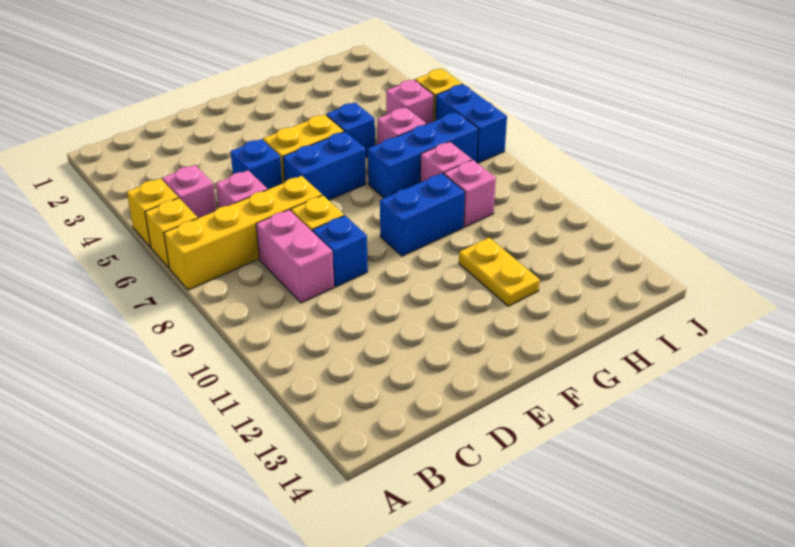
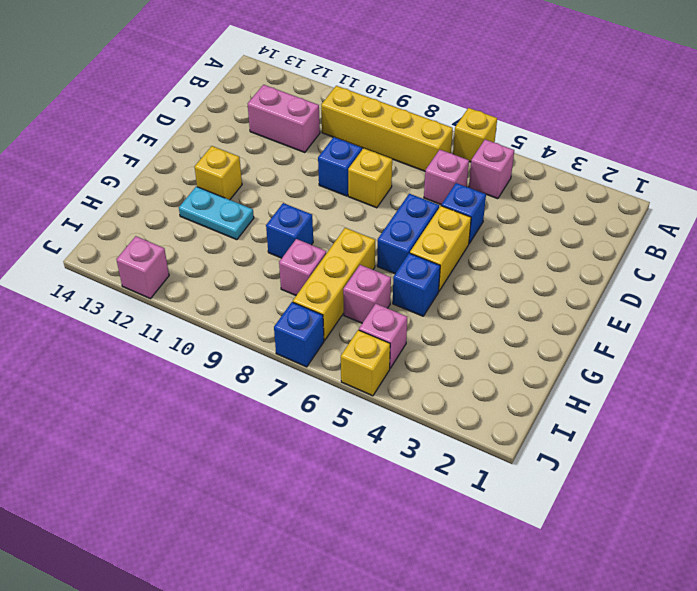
yellow brick A5 level 1 -> yellow brick F12 level 1
yellow brick A7:D7 level 1 -> yellow brick B7:B10 level 1
pink brick C8:C9 level 1 -> pink brick C11:C12 level 1
blue brick F9:G9 level 1 -> blue brick G9 level 1
blue brick G7:I7 level 1 -> yellow brick G7:I7 level 1
yellow plate G11:G12 level 1 -> cyan plate G11:G12 level 1
pink brick H9 level 1 -> pink brick J12 level 1
blue brick J6:J7 level 1 -> blue brick J7 level 1

